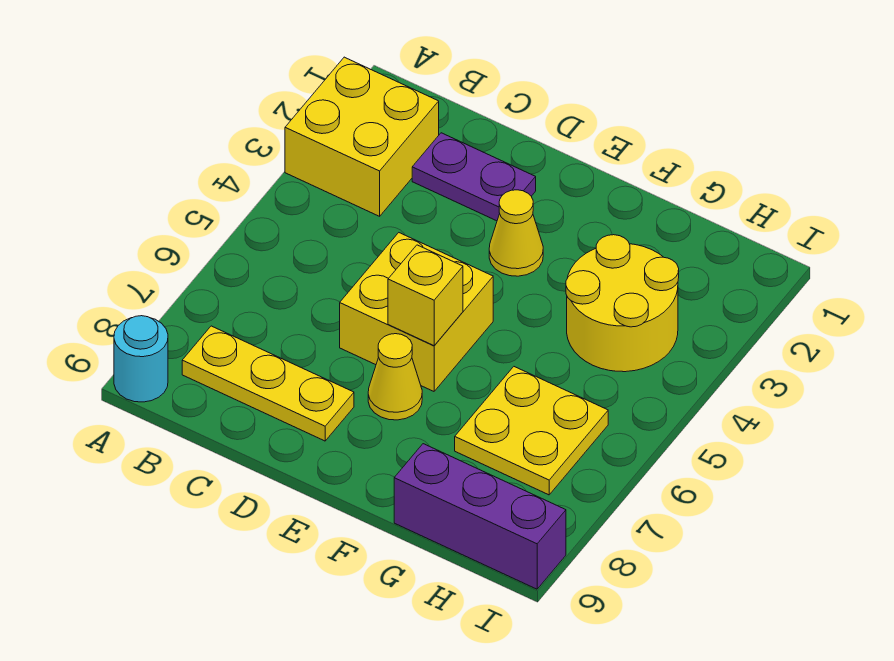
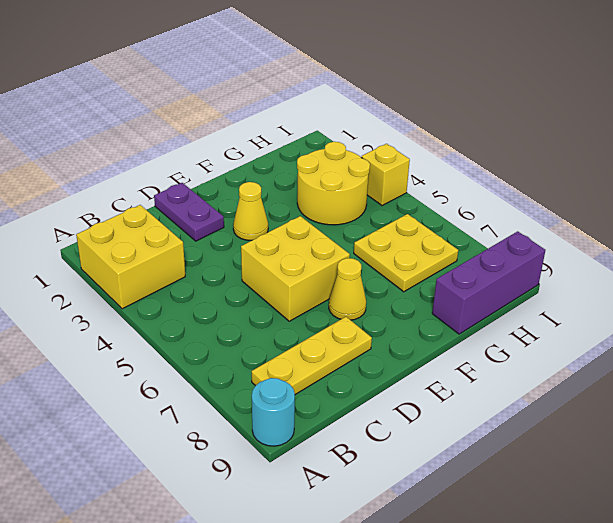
purple plate C2:D2 level 1 -> purple plate D1:D2 level 1
yellow brick E6 level 2 -> yellow brick I4 level 1

